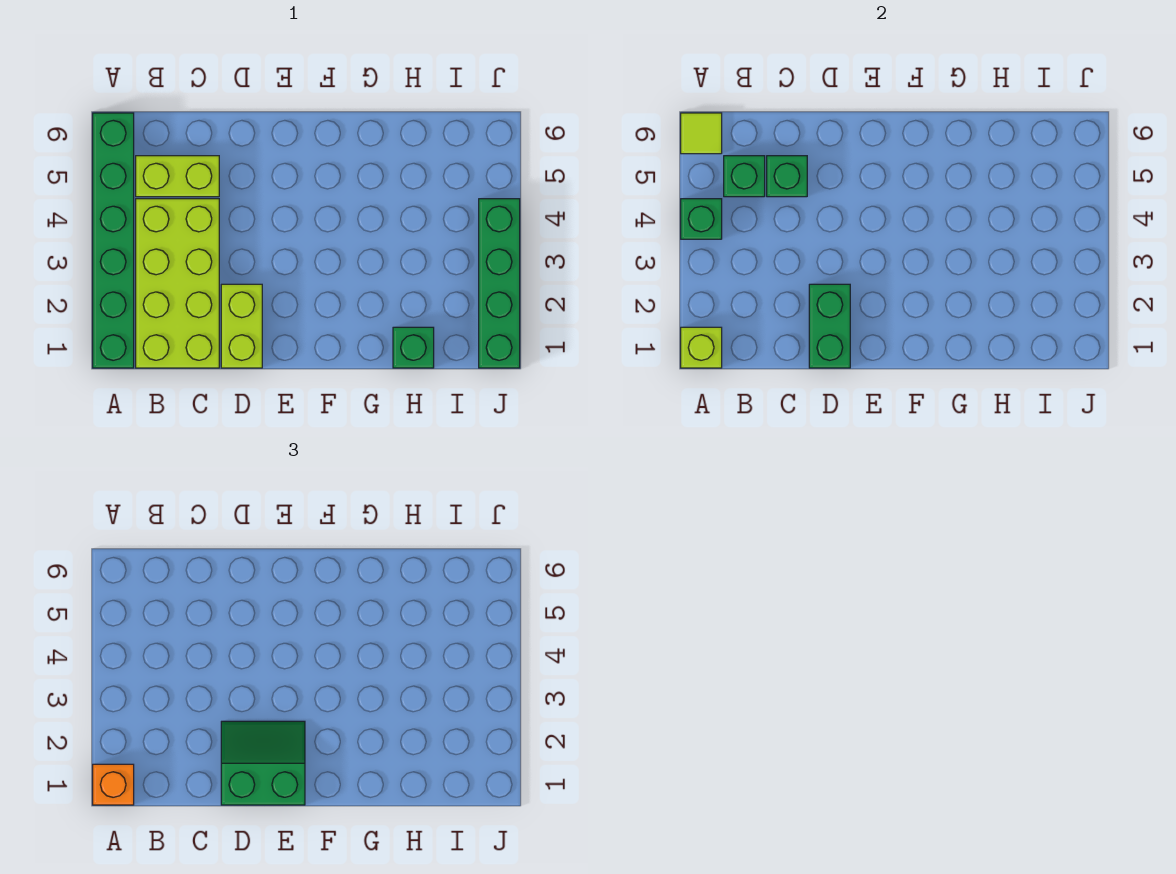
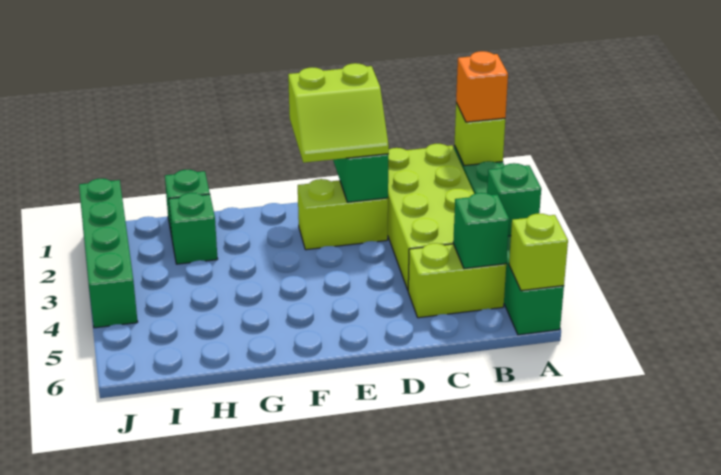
lime tile A6 level 2 -> lime brick A6 level 2
green brick C5 level 2 -> green brick H2 level 1
lime brick D1:D2 level 1 -> lime brick D2:E2 level 1
green slope D1:E2 level 3 top 1 -> lime slope D1:E2 level 3 top 1

